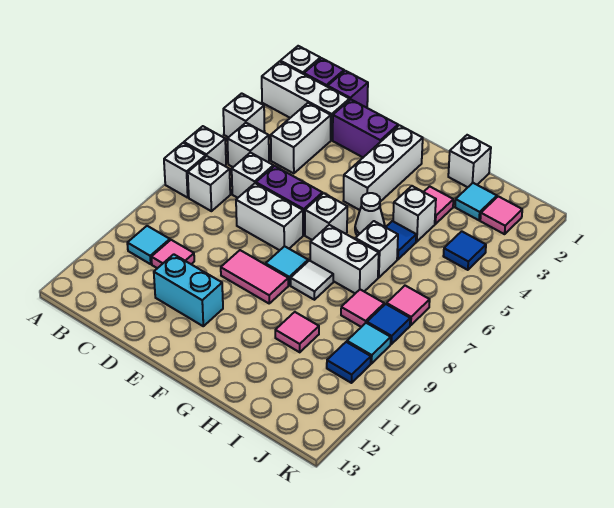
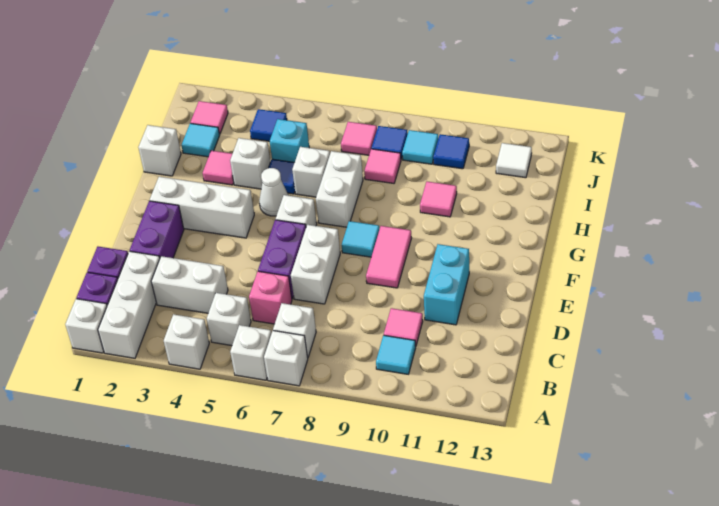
white brick C6 level 1 -> pink brick C6 level 1
white tile G8 level 1 -> white tile J12 level 1
none -> cyan brick I5 level 1

